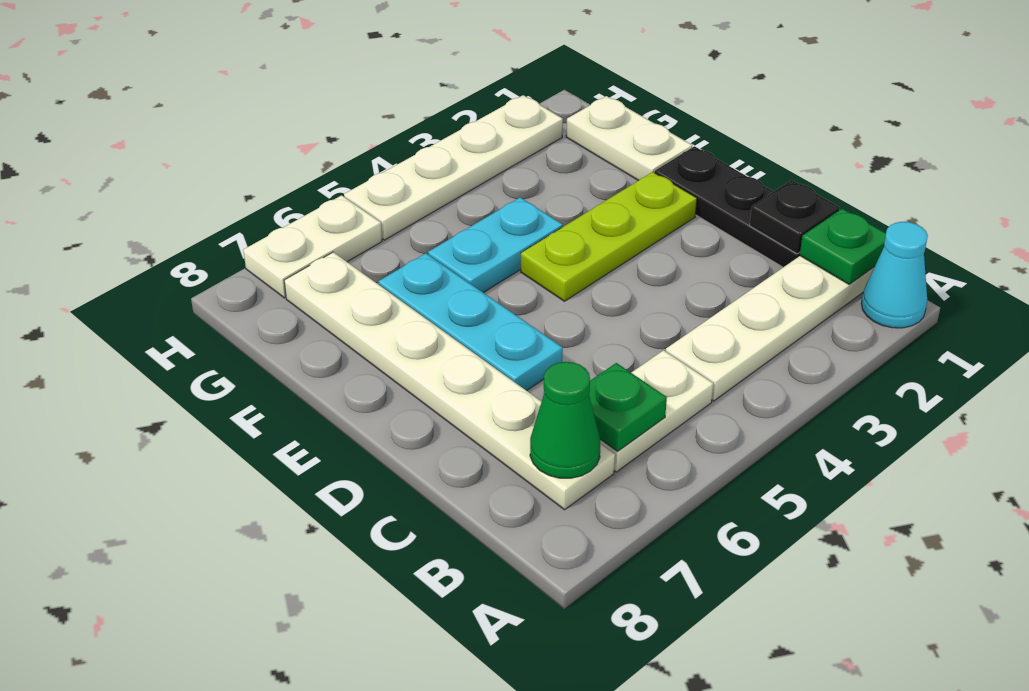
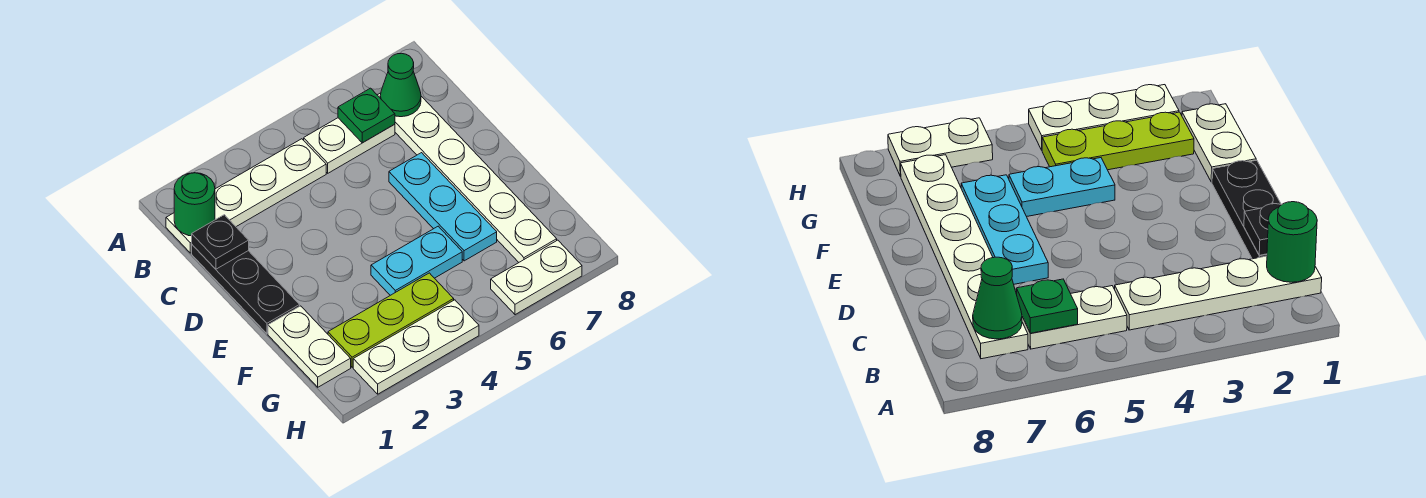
cyan cone A1 level 1 -> none
green plate B1 level 2 -> green round brick B1 level 2
lime plate E2:E4 level 1 -> lime plate G2:G4 level 1
white plate H2:H5 level 1 -> white plate H2:H4 level 1

